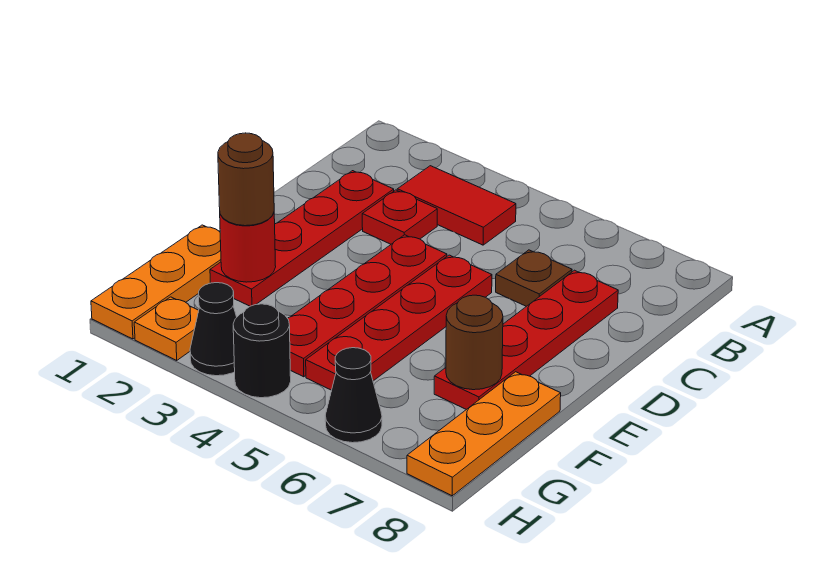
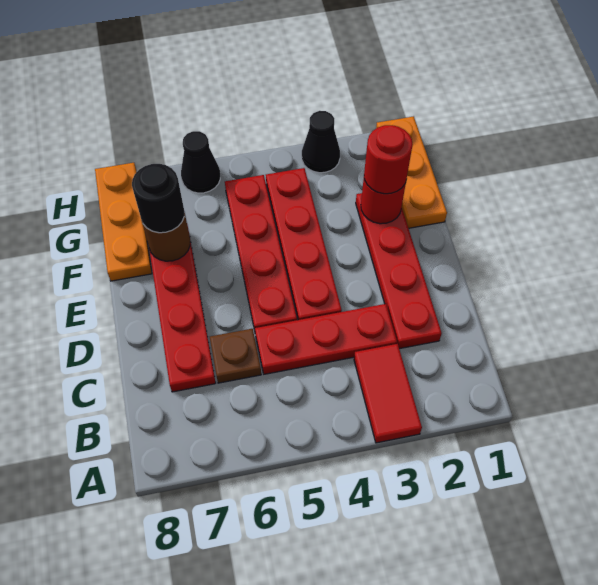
red tile B3:B4 level 1 -> red tile A3:B3 level 1
red plate C3 level 1 -> red plate C3:C5 level 1
brown round brick F2 level 3 -> red round brick F2 level 3
orange plate H2 level 1 -> none
black round brick H4 level 1 -> black round brick F7 level 3

